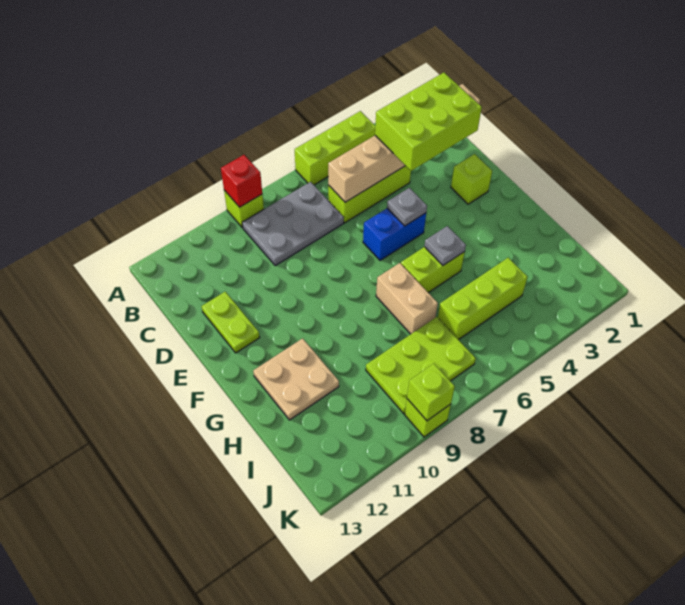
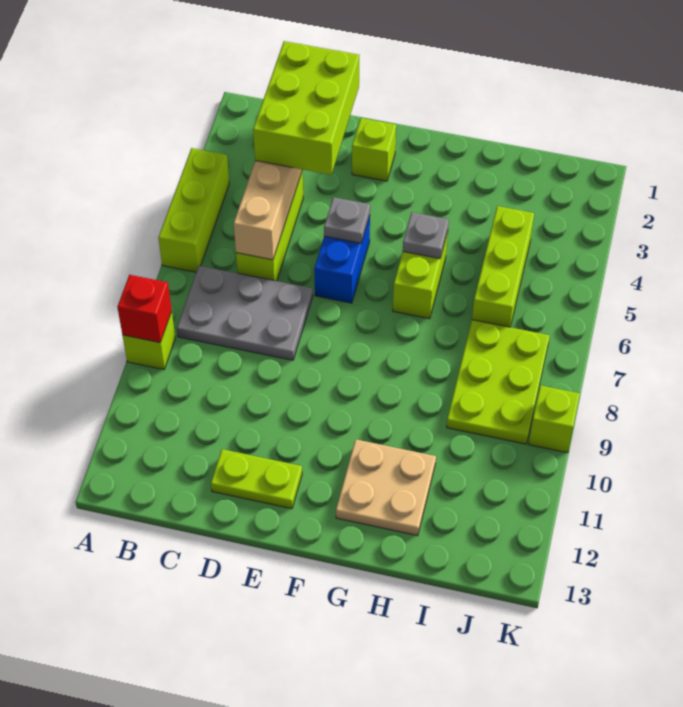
grey plate B7:C9 level 1 -> grey plate B7:D8 level 1
tan brick G7:H7 level 1 -> none
lime brick K9 level 2 -> none

